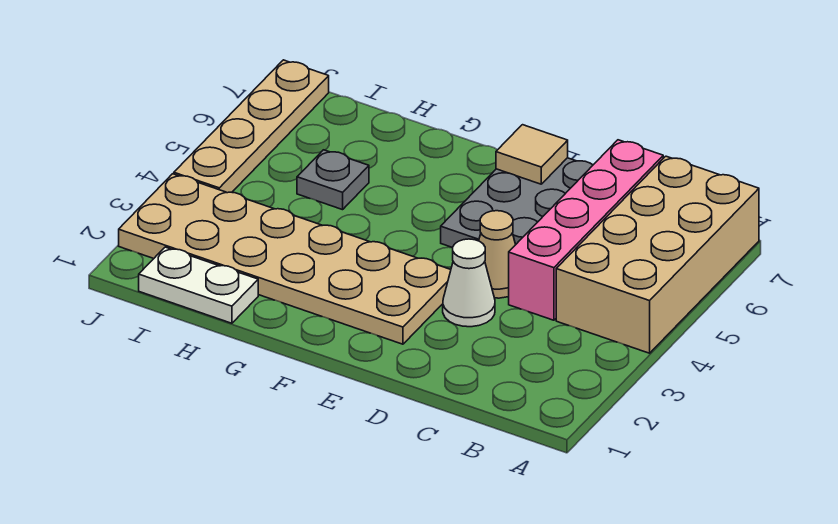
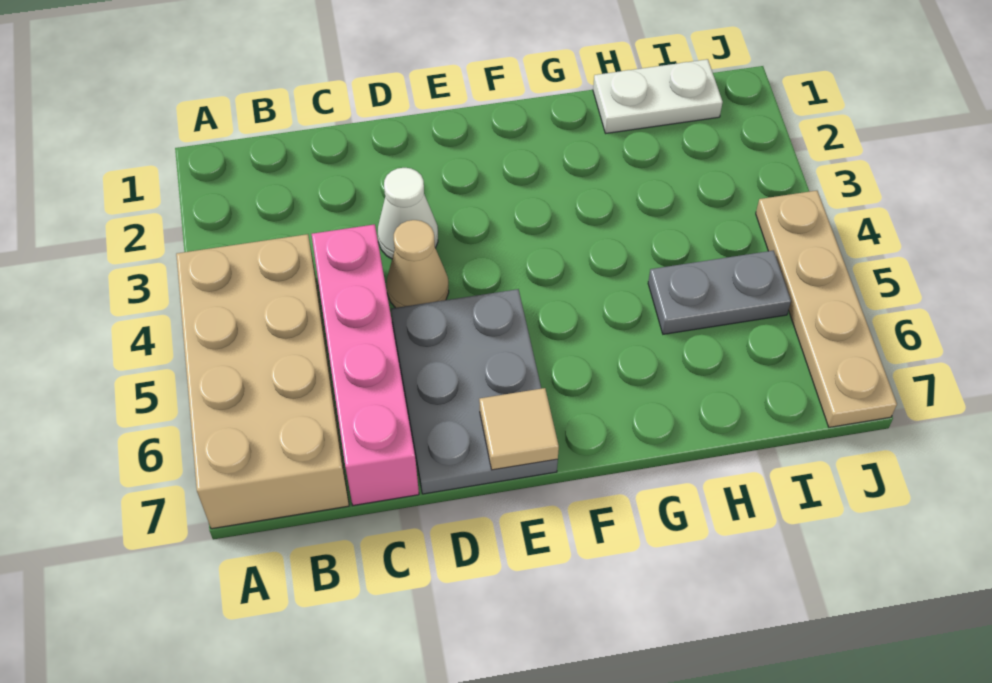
tan plate E2:J3 level 1 -> none
grey plate H5 level 1 -> grey plate H5:I5 level 1

